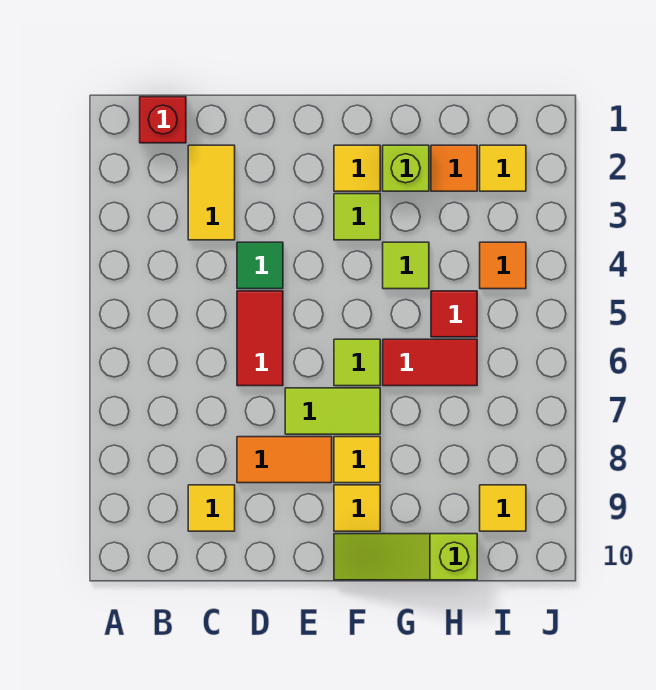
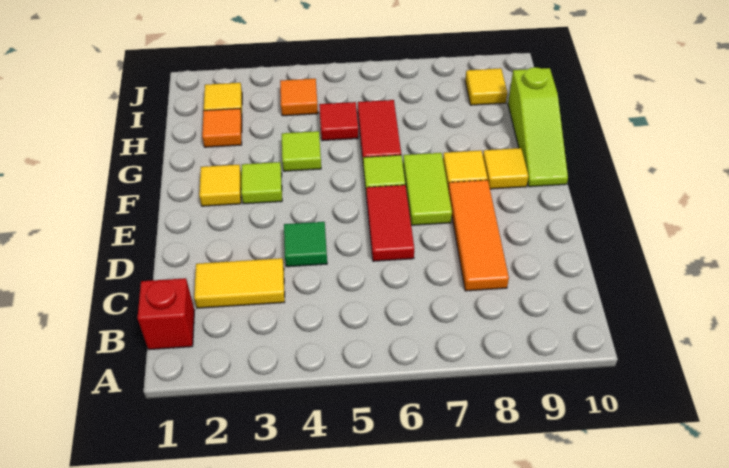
yellow tile C9 level 1 -> none
red tile D5:D6 level 1 -> red tile D6:E6 level 1
orange tile D8:E8 level 1 -> orange tile C8:E8 level 1
lime brick G2 level 1 -> none

